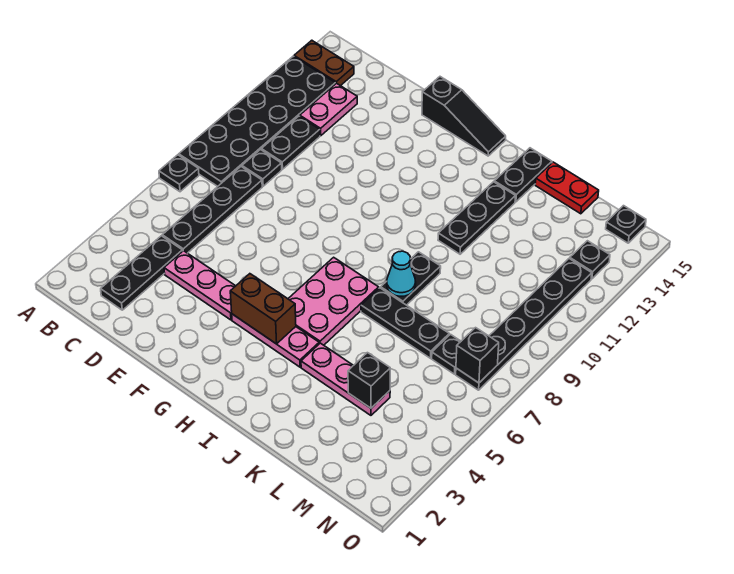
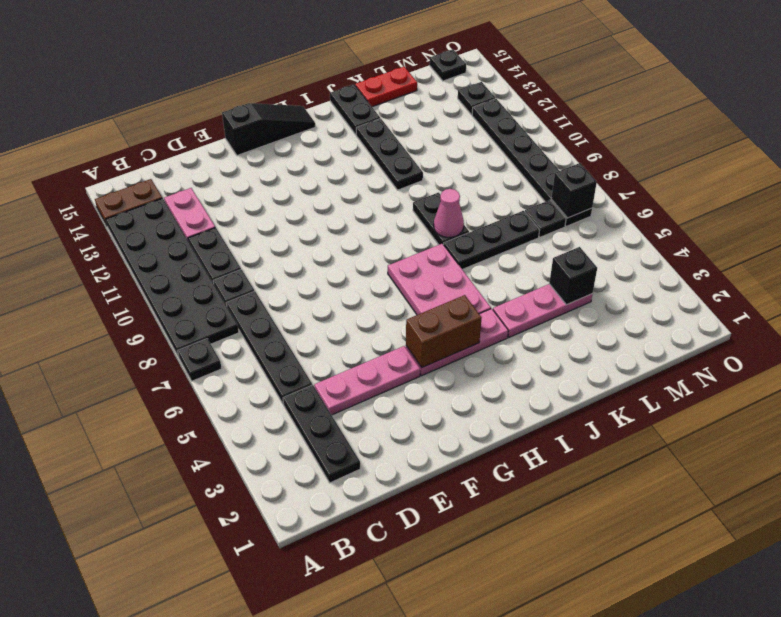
cyan cone J8 level 2 -> pink cone J8 level 2

